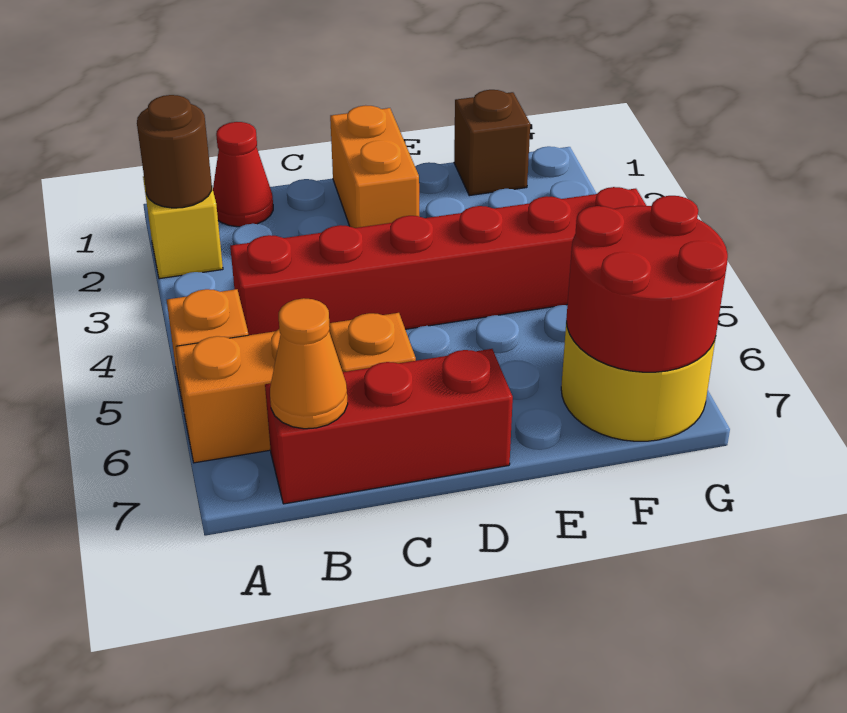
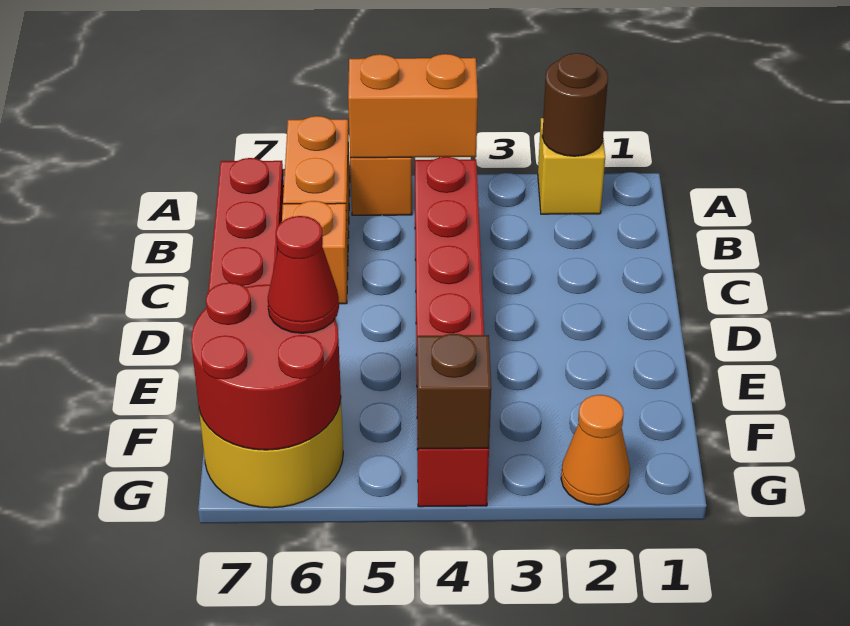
red cone B1 level 1 -> red cone F6 level 3
orange cone B7 level 2 -> orange cone G2 level 1
orange brick D1:D2 level 1 -> orange brick A4:A5 level 2
brown brick F1 level 1 -> brown brick G4 level 2

